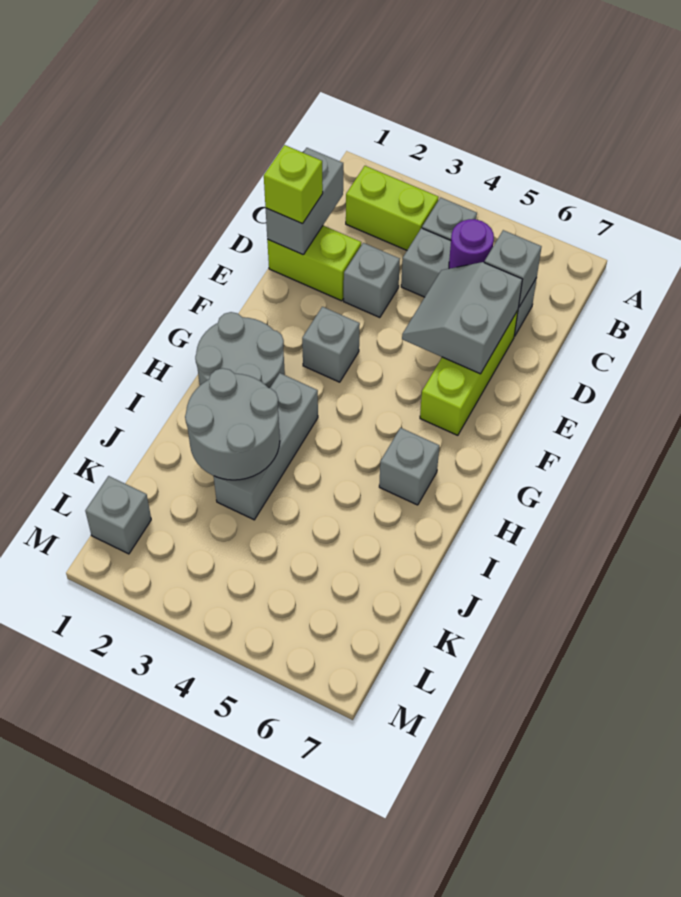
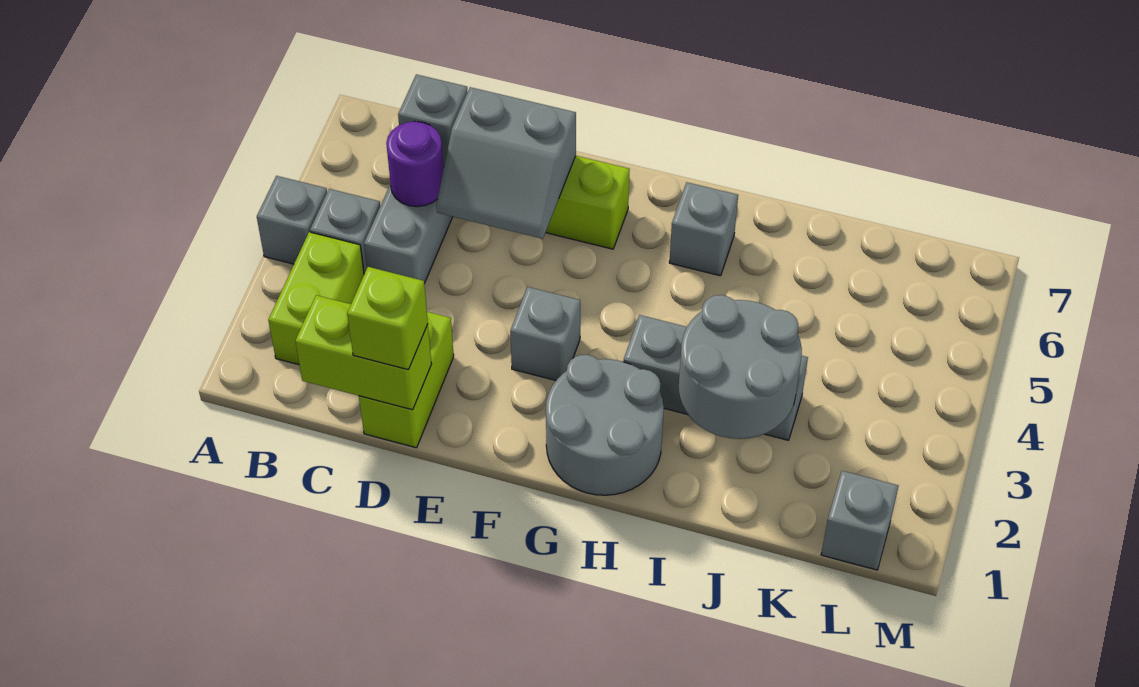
grey brick C1:D1 level 2 -> lime brick C1:D1 level 2
grey brick D3 level 1 -> grey brick A4 level 1

